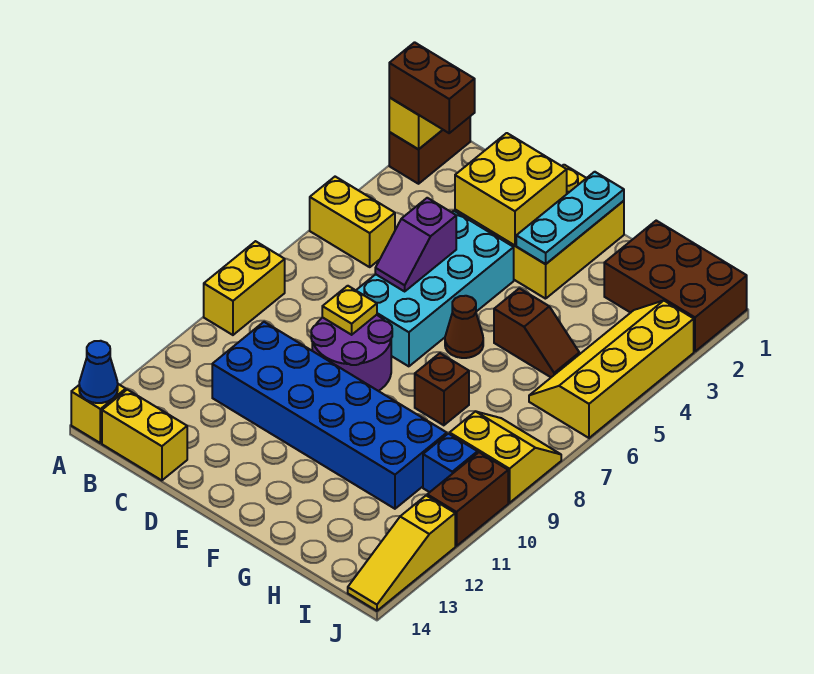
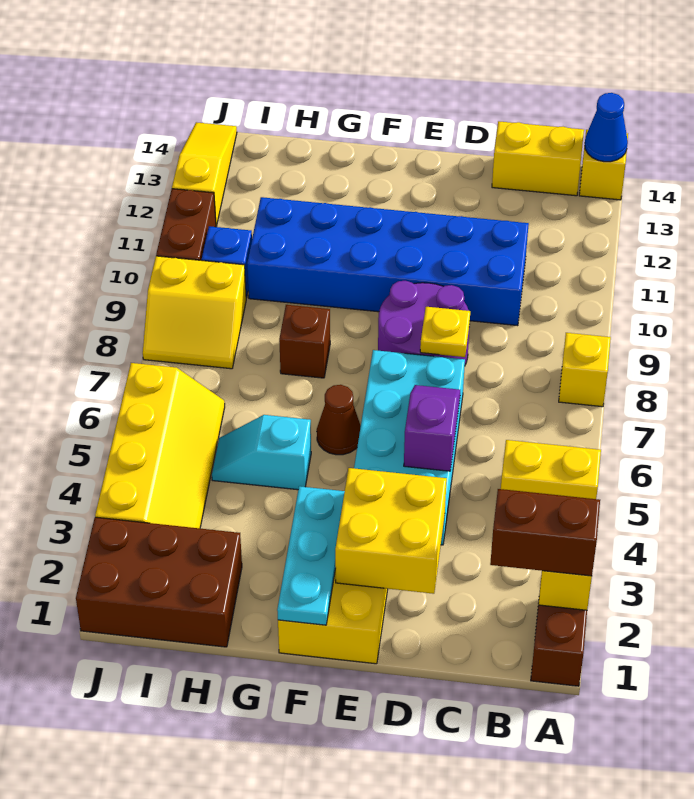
yellow brick A8:A9 level 1 -> yellow brick A8 level 1
brown slope G5:H5 level 1 top G -> cyan slope G5:H5 level 1 top G

